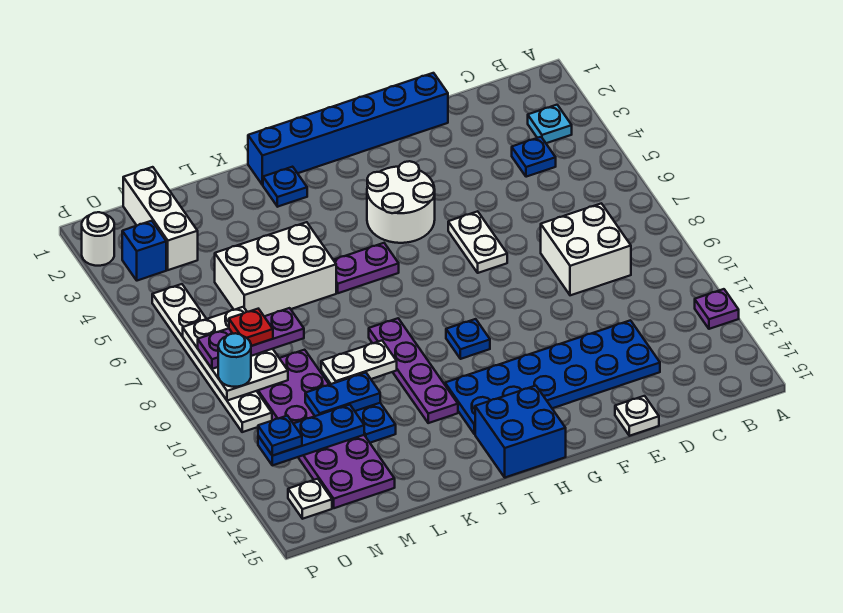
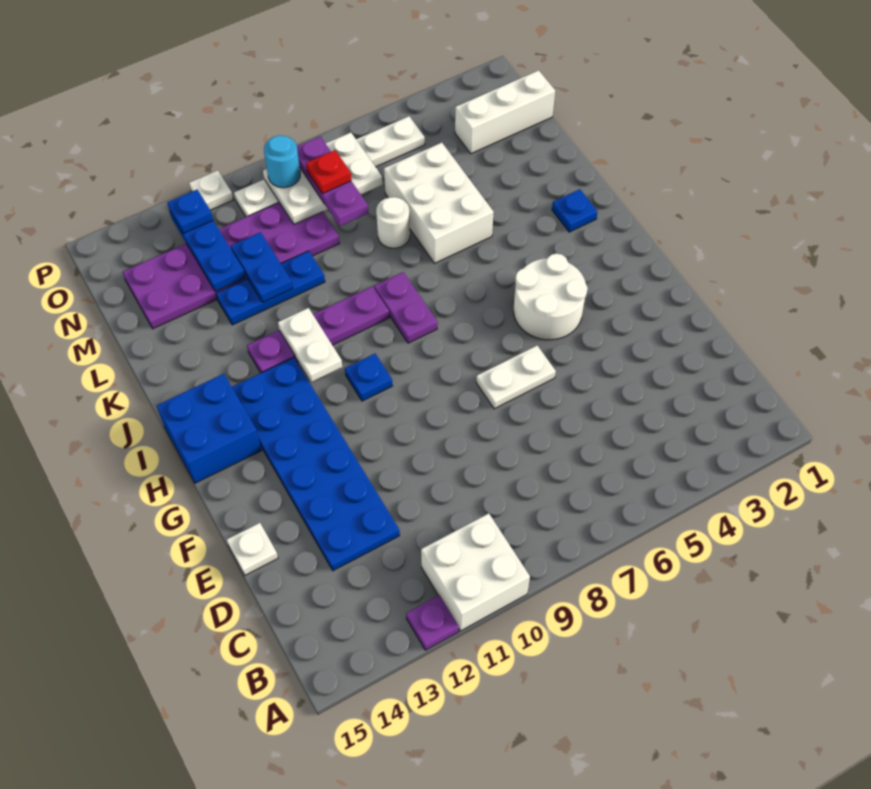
cyan plate B3 level 1 -> none
blue plate C4 level 1 -> none
white brick C8:D9 level 1 -> white brick A10:B11 level 1
blue brick E1:J1 level 1 -> none
purple plate I6:J6 level 1 -> purple plate I8:J8 level 1
white plate K10:L10 level 2 -> white plate I11:J11 level 2
blue brick O3 level 1 -> none
white plate O14 level 1 -> white plate P11 level 1
white round brick P2 level 1 -> white round brick L7 level 1

